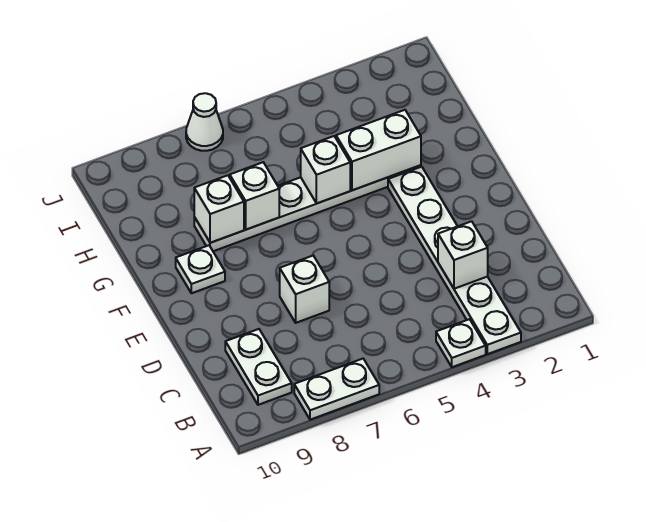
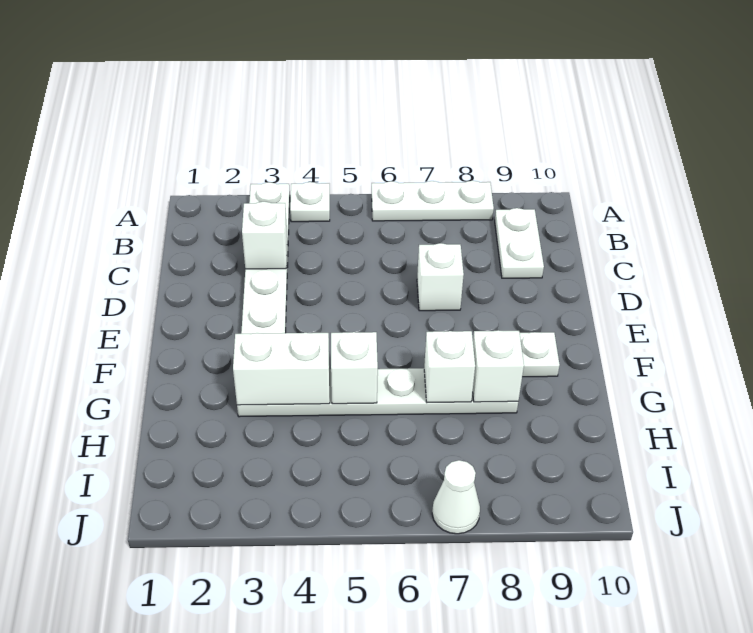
white plate A7:A8 level 1 -> white plate A6:A8 level 1

